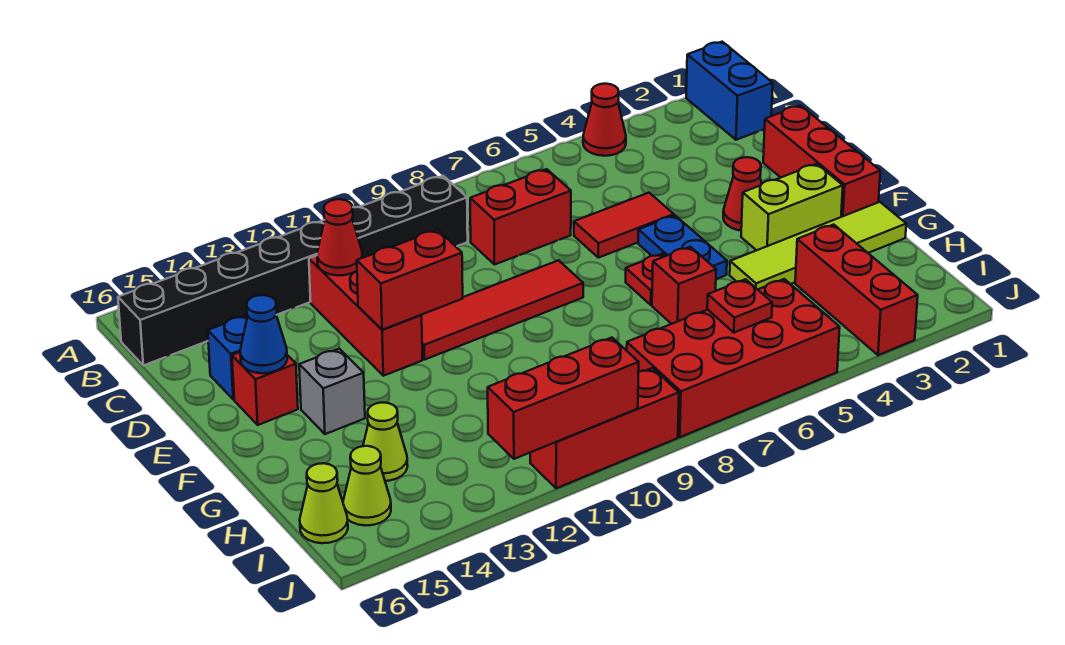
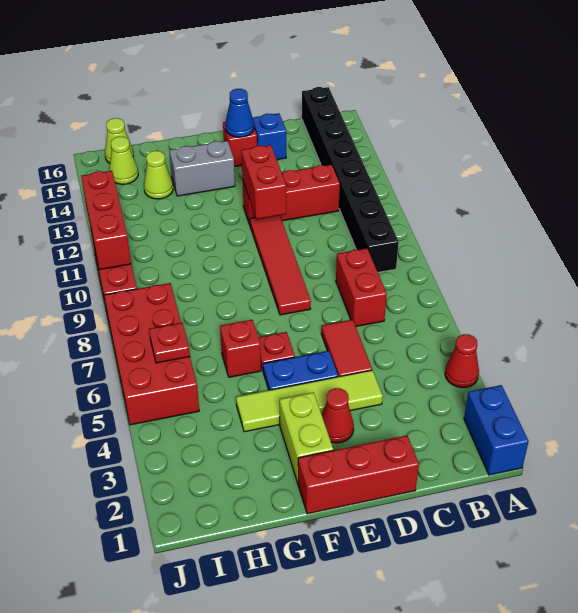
blue brick A1:B1 level 1 -> blue brick A1:A2 level 1
red cone C12 level 2 -> none
grey brick F14 level 1 -> grey brick F14:G14 level 1
lime tile G1:G4 level 1 -> lime tile D4:G4 level 1
red brick H3:J3 level 1 -> none

